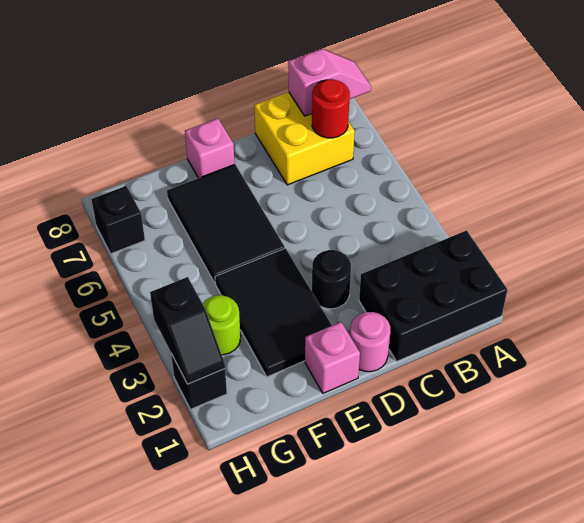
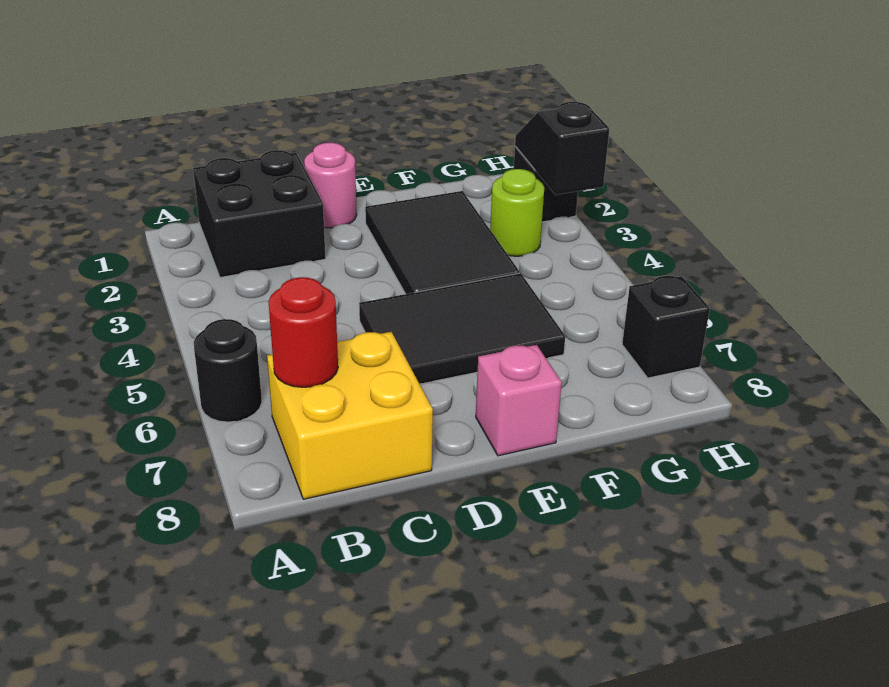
black brick A1:C2 level 1 -> black brick B1:C2 level 1
pink slope A8:B8 level 2 top B -> none
black round brick D3 level 1 -> black round brick A6 level 1
pink brick E1 level 1 -> none
black tile E5:F7 level 1 -> black tile D5:F6 level 1

